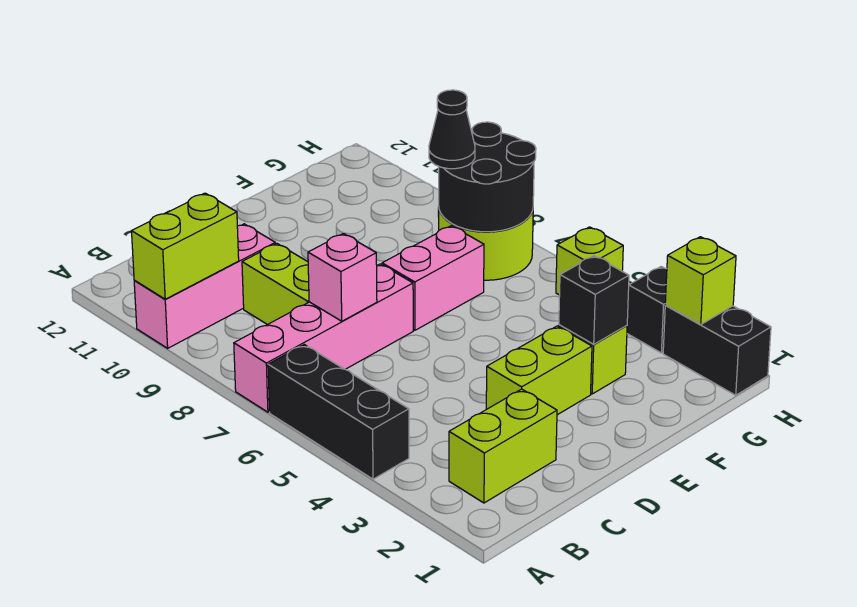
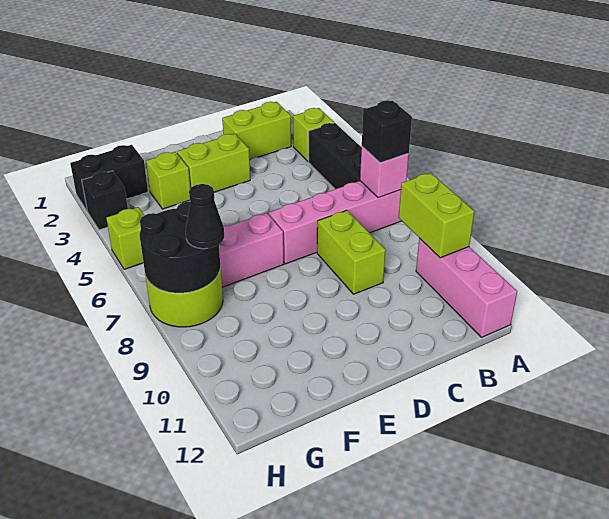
pink brick A10:C10 level 1 -> pink brick A10:A12 level 1
lime brick A10:B10 level 2 -> lime brick A9:A10 level 2
pink brick C7 level 2 -> pink brick A7 level 2
black brick F3 level 2 -> black brick A7 level 3
black brick H1:H2 level 1 -> black brick G2:H2 level 1
lime brick H2 level 2 -> lime brick A3 level 1

